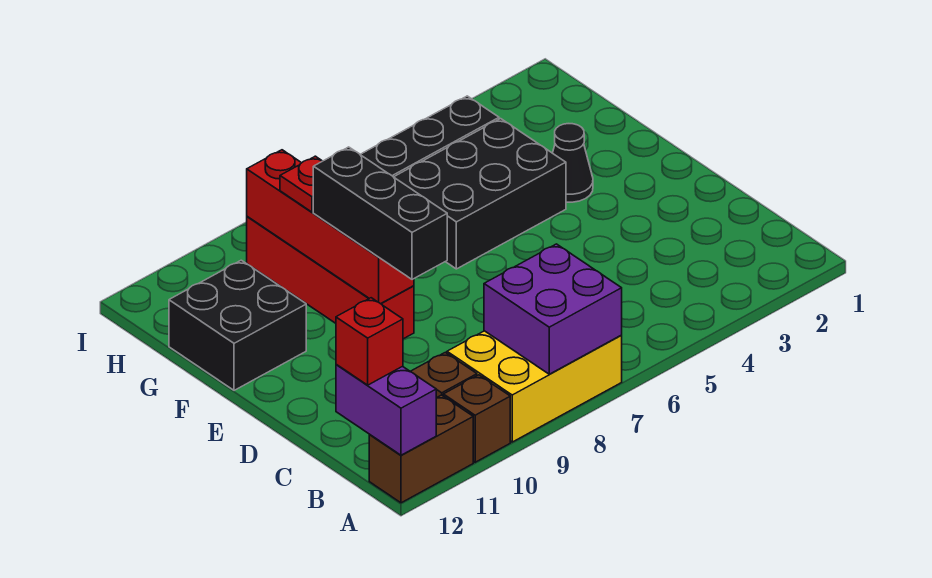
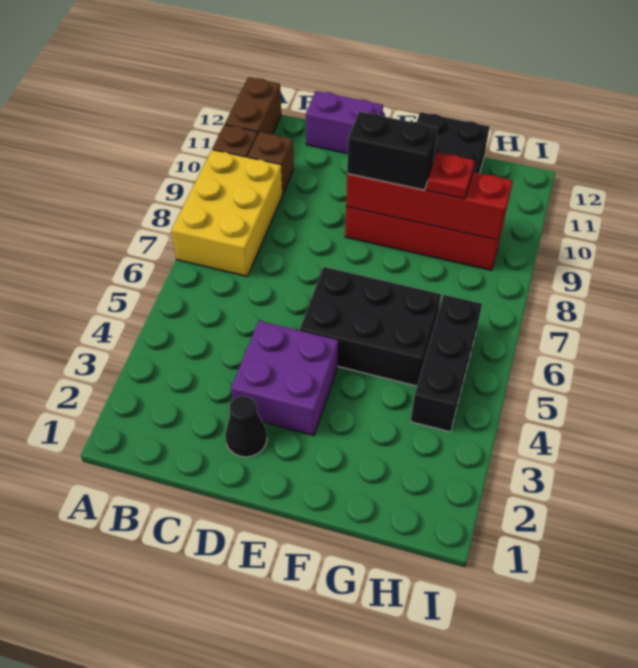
purple brick A7:B8 level 2 -> purple brick D3:E4 level 1
purple brick A12:B12 level 2 -> purple brick C12:D12 level 1
red brick B12 level 3 -> none
black brick D9:F9 level 3 -> black brick E9:F9 level 3
black cone F3 level 1 -> black cone D2 level 1
black brick F4:G6 level 1 -> black brick E5:G6 level 1

